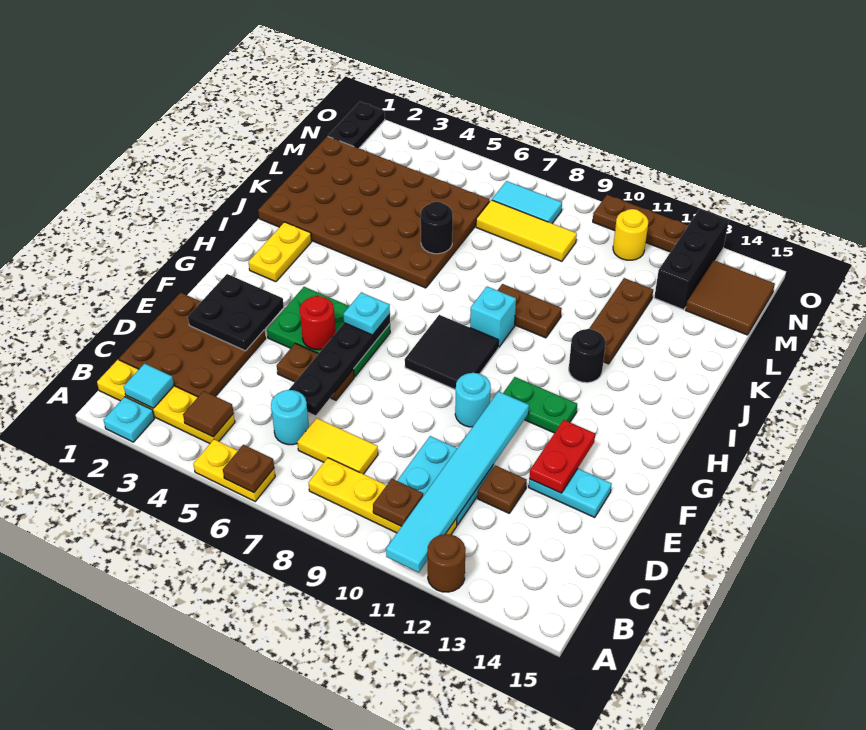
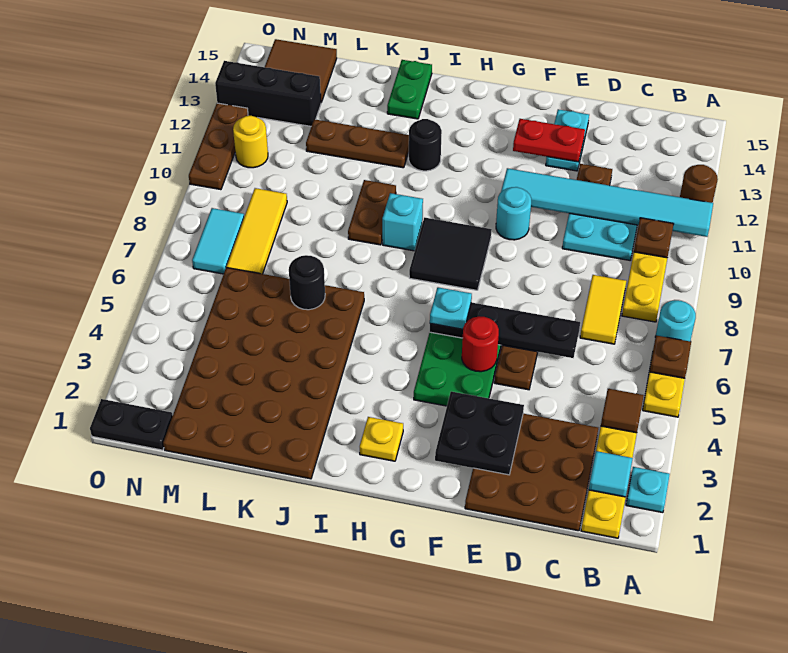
cyan round brick C6 level 1 -> cyan round brick A7 level 1
green plate G11:G12 level 1 -> green plate J14:J15 level 1
yellow plate H2:I2 level 1 -> yellow plate H2 level 1

